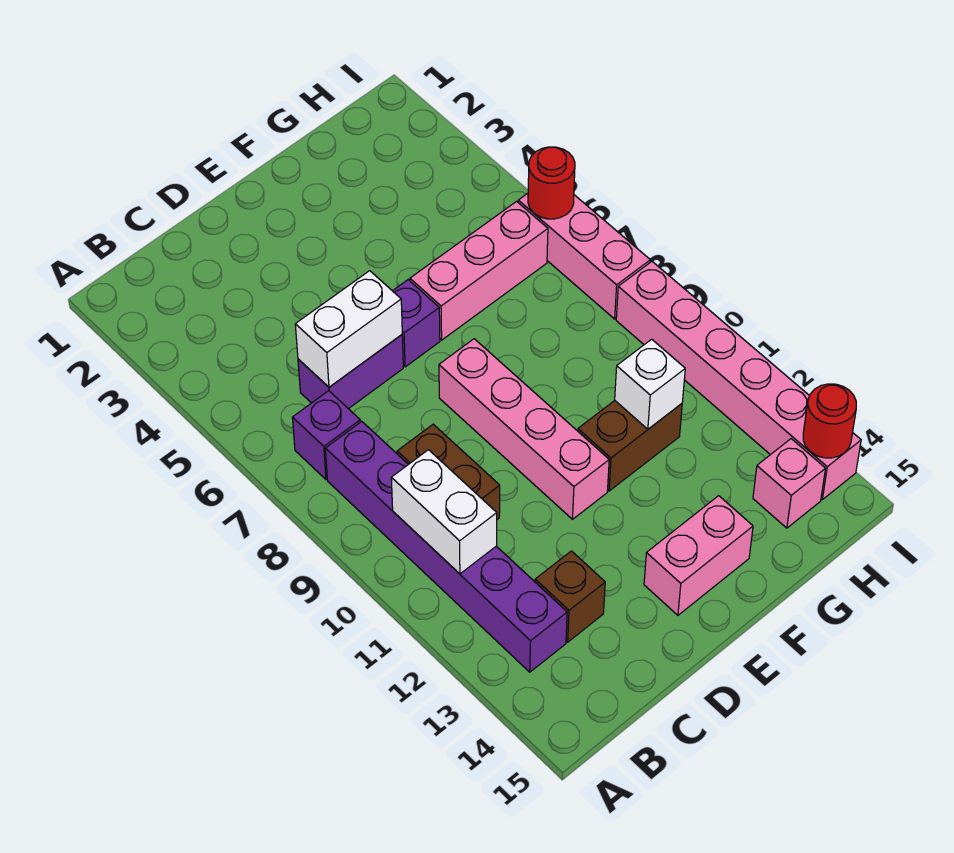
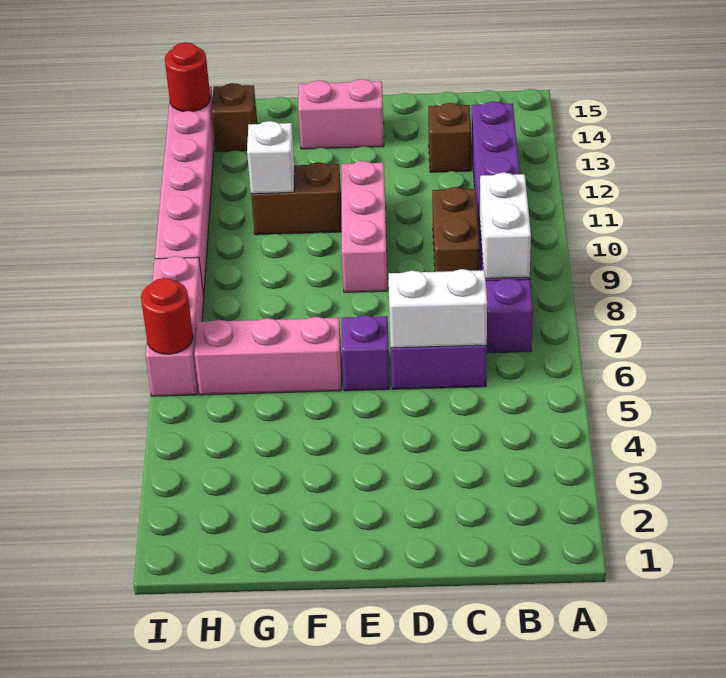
white brick B10:B11 level 2 -> white brick B8:B9 level 2
pink brick E8:E11 level 1 -> pink brick E9:E11 level 1
pink brick H14 level 1 -> brown brick H14 level 1

